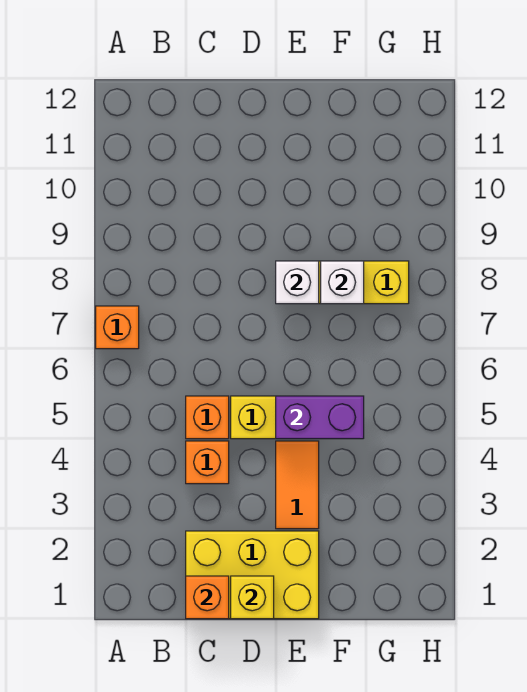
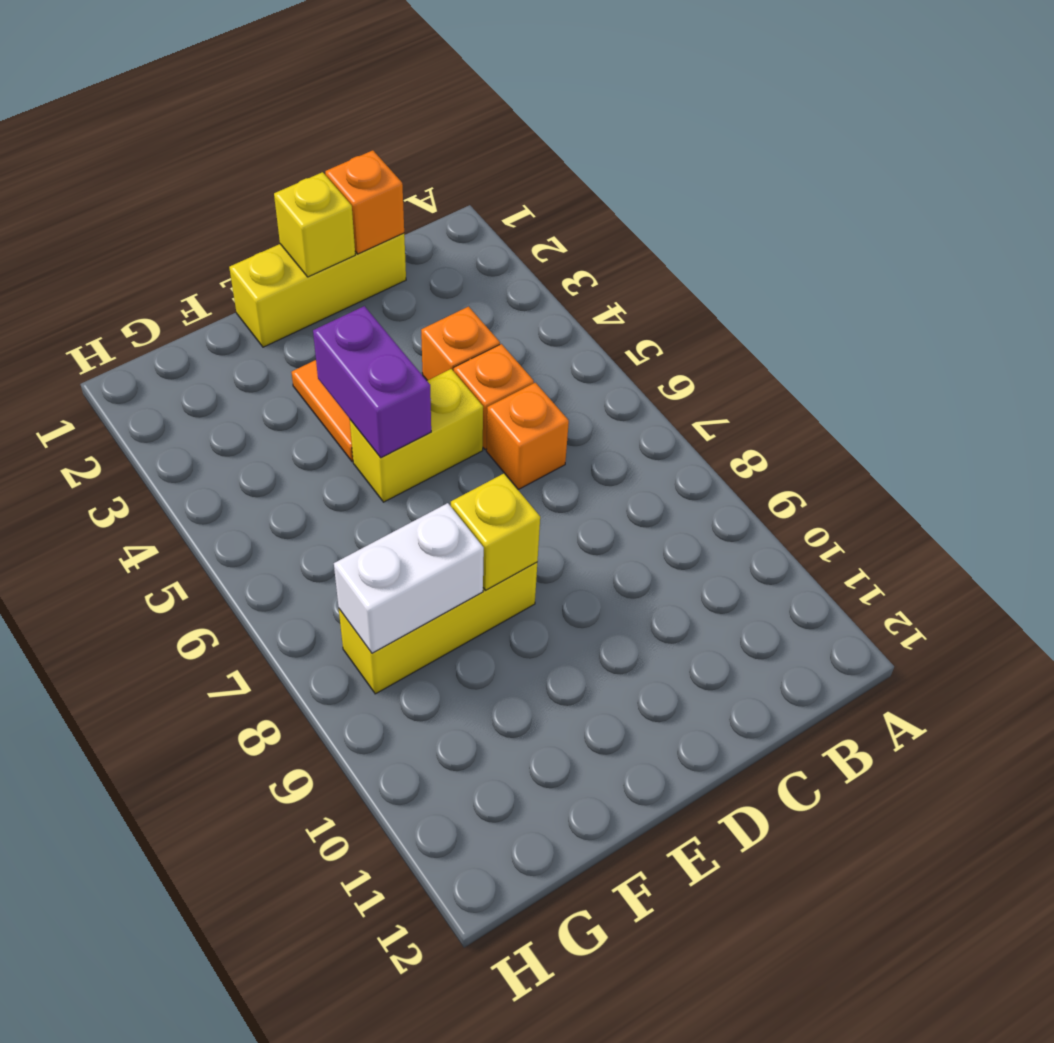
orange brick A7 level 1 -> orange brick C6 level 1
yellow brick C1:E2 level 1 -> yellow brick C1:E1 level 1
purple brick E5:F5 level 2 -> purple brick E4:E5 level 2
white brick E8 level 2 -> yellow brick E8 level 2
white brick F8 level 2 -> white brick F8:G8 level 2

